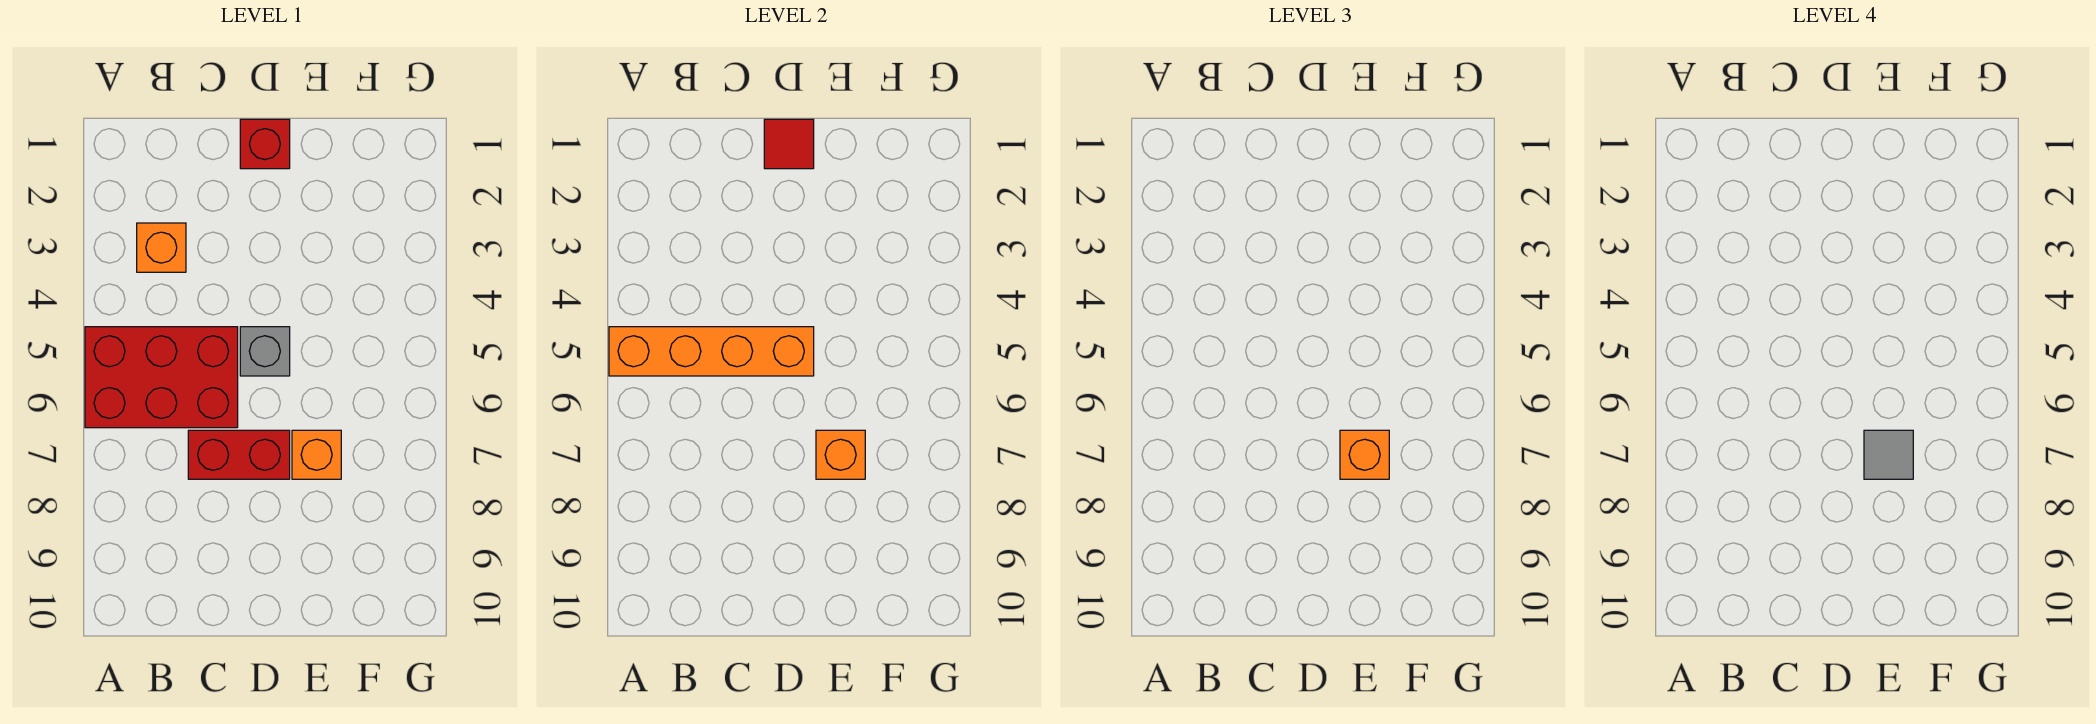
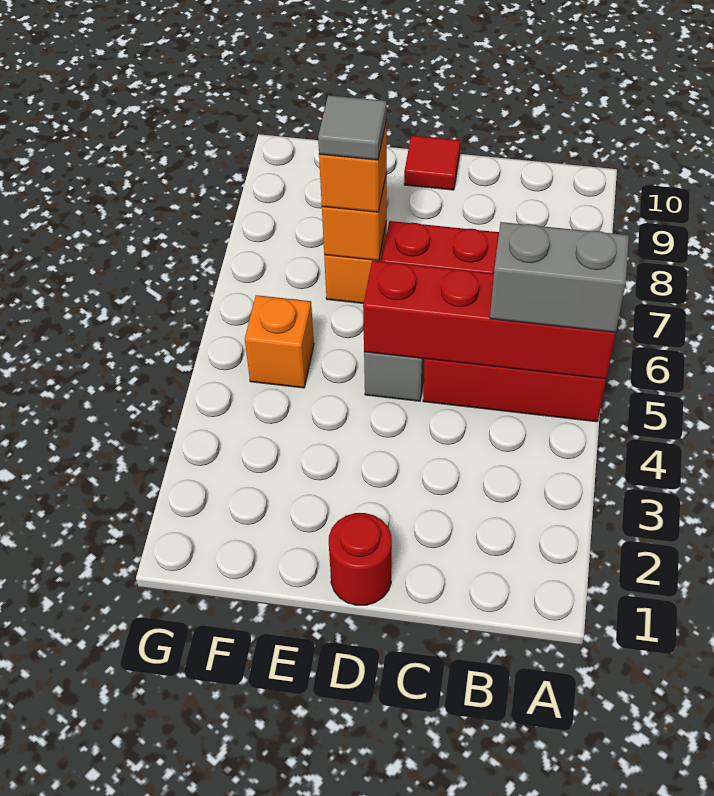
orange brick A5:D5 level 2 -> red brick A5:D5 level 2
none -> grey brick A5:B5 level 3
orange brick B3 level 1 -> orange brick F5 level 1
red brick D1 level 1 -> red round brick D1 level 1
red tile D1 level 2 -> red tile D10 level 1

